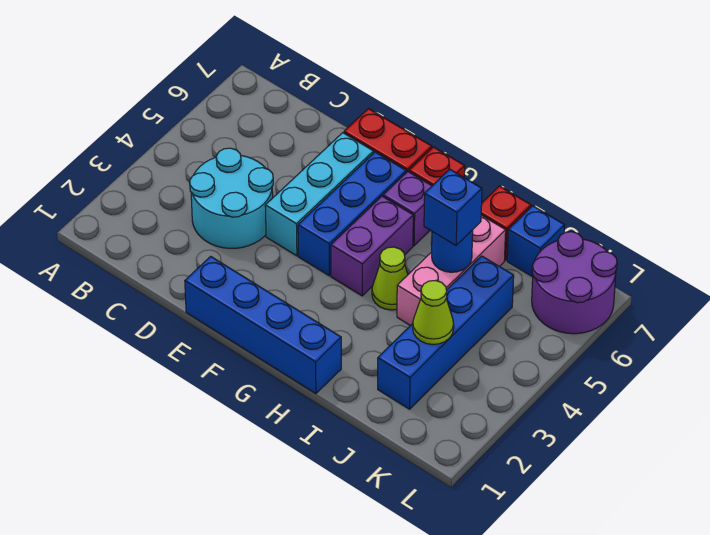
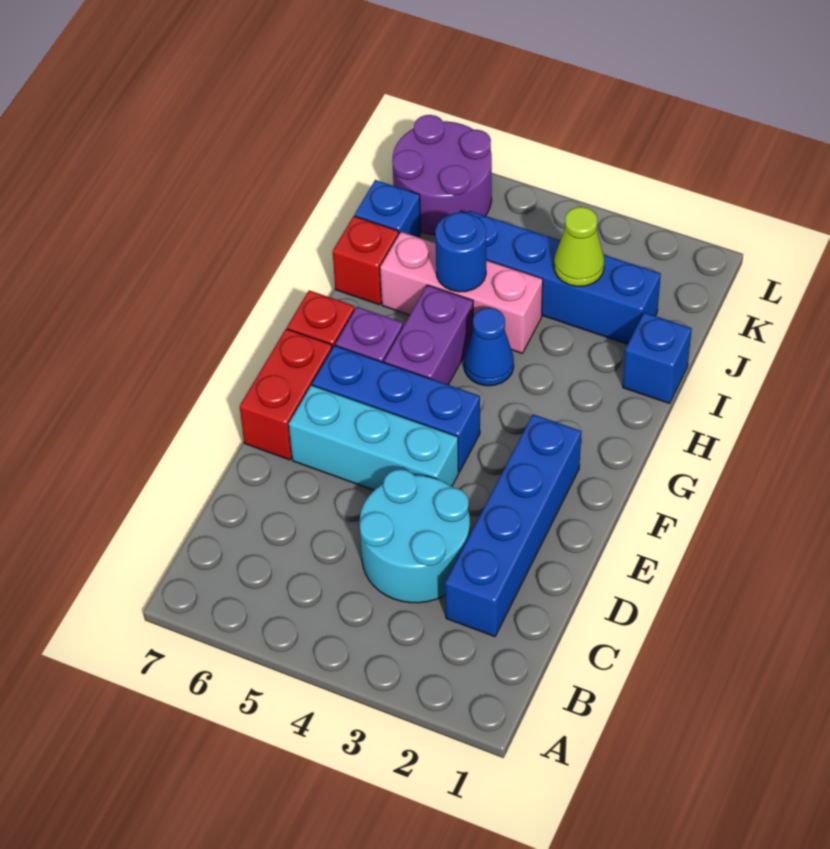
blue brick E1:H1 level 1 -> blue brick C2:F2 level 1
purple brick G4:G5 level 1 -> purple brick G5:H5 level 1
lime cone H4 level 1 -> blue cone H4 level 1
blue brick I5 level 3 -> blue brick I1 level 1

